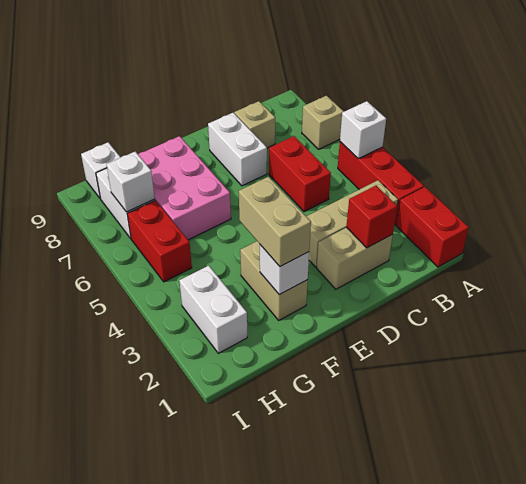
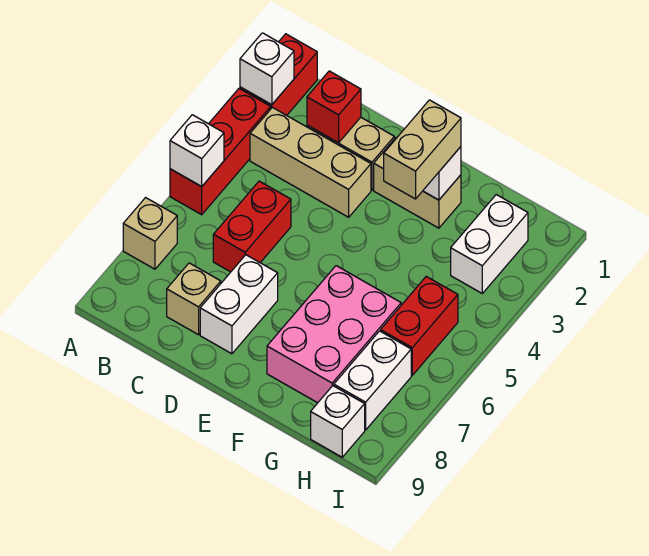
tan brick F2:F3 level 1 -> tan brick E2:F2 level 1
white brick H7 level 2 -> white brick A2 level 2

